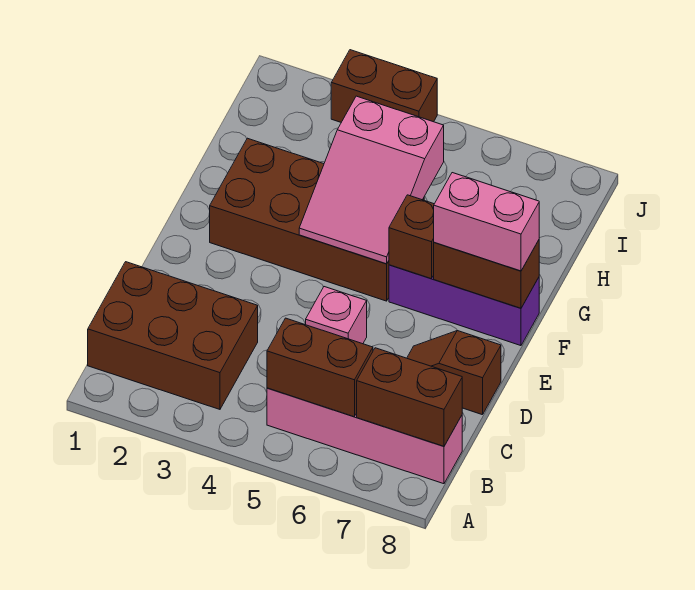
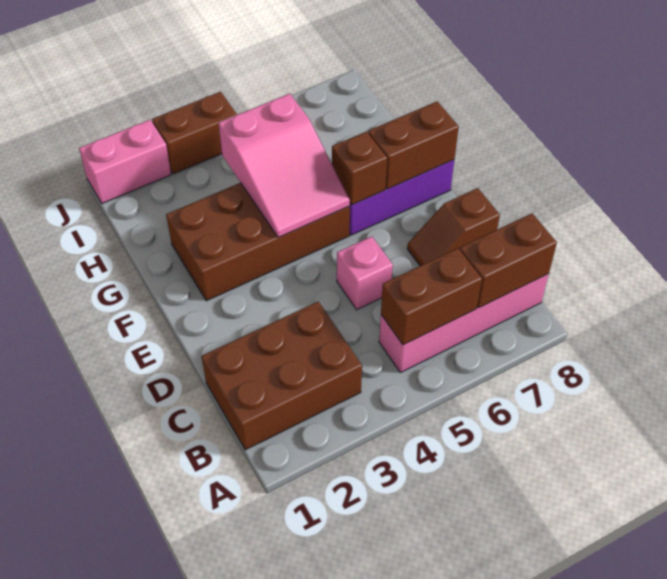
pink brick F7:F8 level 3 -> pink brick J1:J2 level 1

